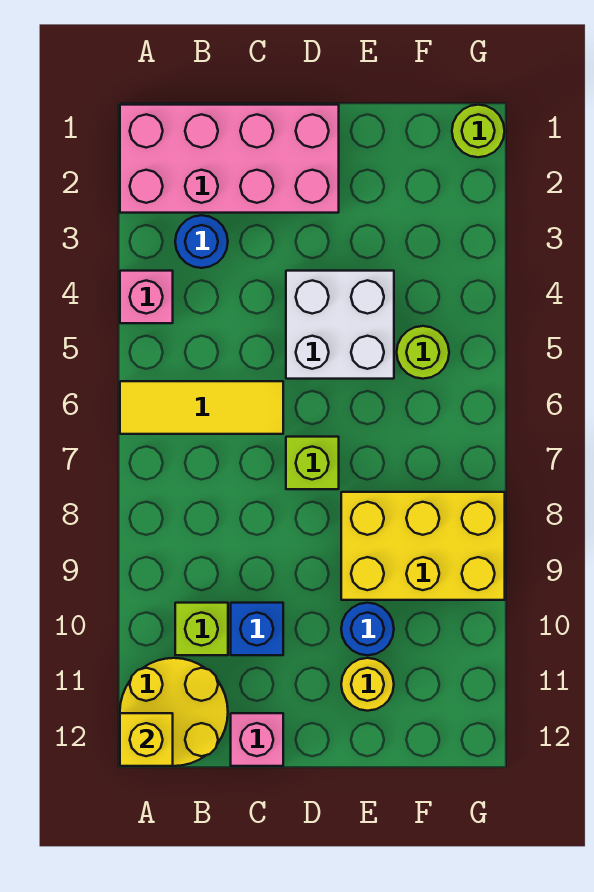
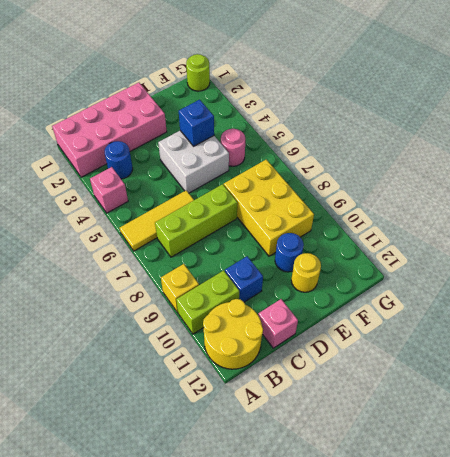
yellow brick A12 level 2 -> yellow brick A9 level 1
lime brick B10 level 1 -> lime brick A10:B10 level 1
lime brick D7 level 1 -> lime brick B7:D7 level 1
none -> blue brick E4 level 2
yellow brick E8:G9 level 1 -> yellow brick E7:F9 level 1
lime round brick F5 level 1 -> pink round brick F5 level 1

